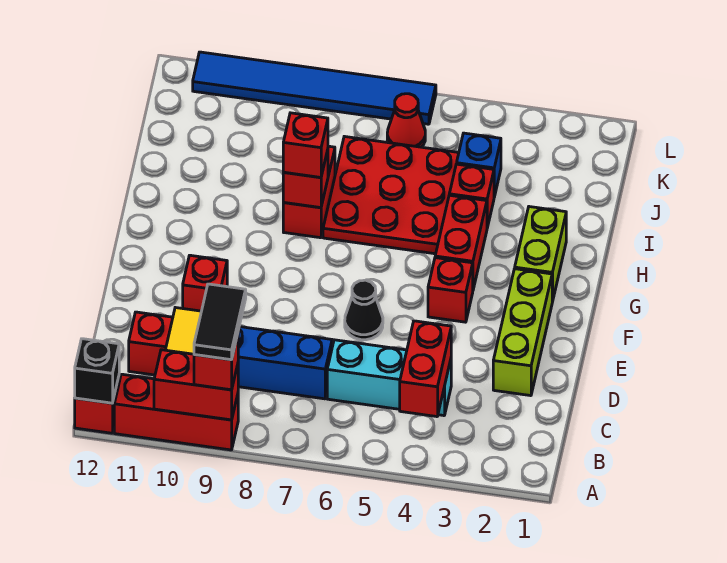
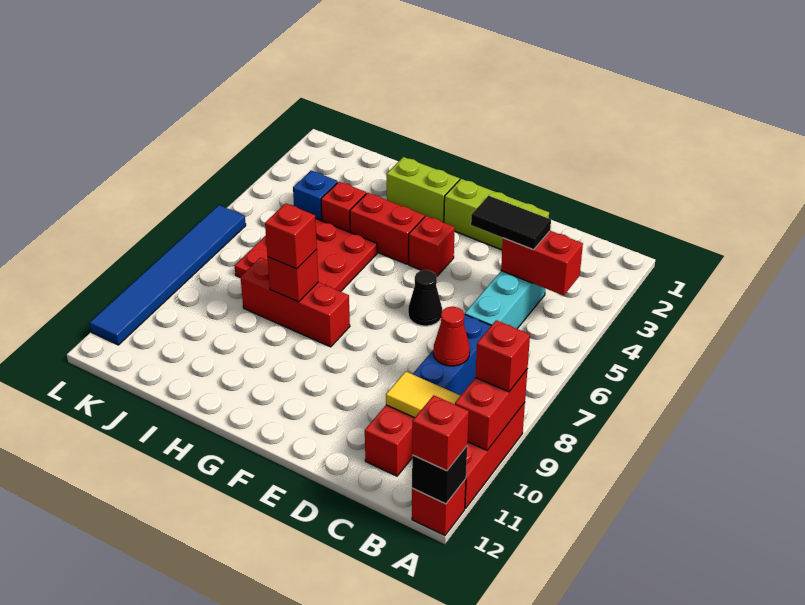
black tile A9:B9 level 4 -> black tile C4:D4 level 3
red brick E10 level 1 -> red brick A12 level 3
red brick H8:I8 level 1 -> red brick G8:I8 level 1
red cone K6 level 1 -> red cone C8 level 2

